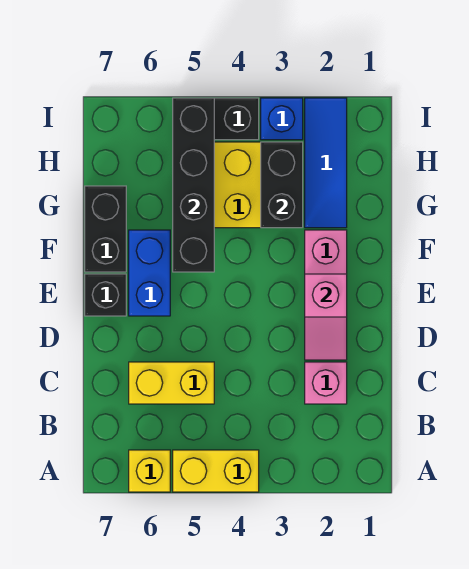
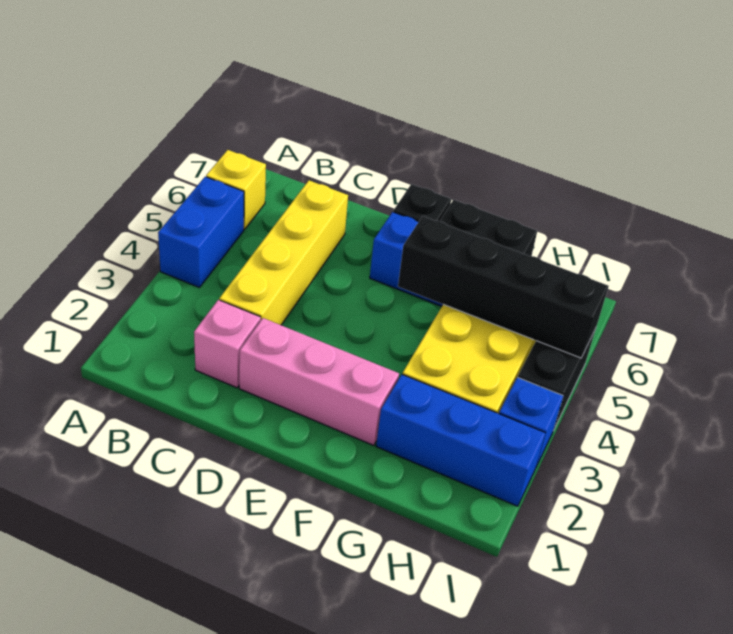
yellow brick A4:A5 level 1 -> blue brick A4:A5 level 1
yellow brick C5:C6 level 1 -> yellow brick C3:C6 level 1
pink slope D2:E2 level 2 top E -> none
blue tile G2:I2 level 1 -> blue brick G2:I2 level 1
black brick G3:H3 level 2 -> none

